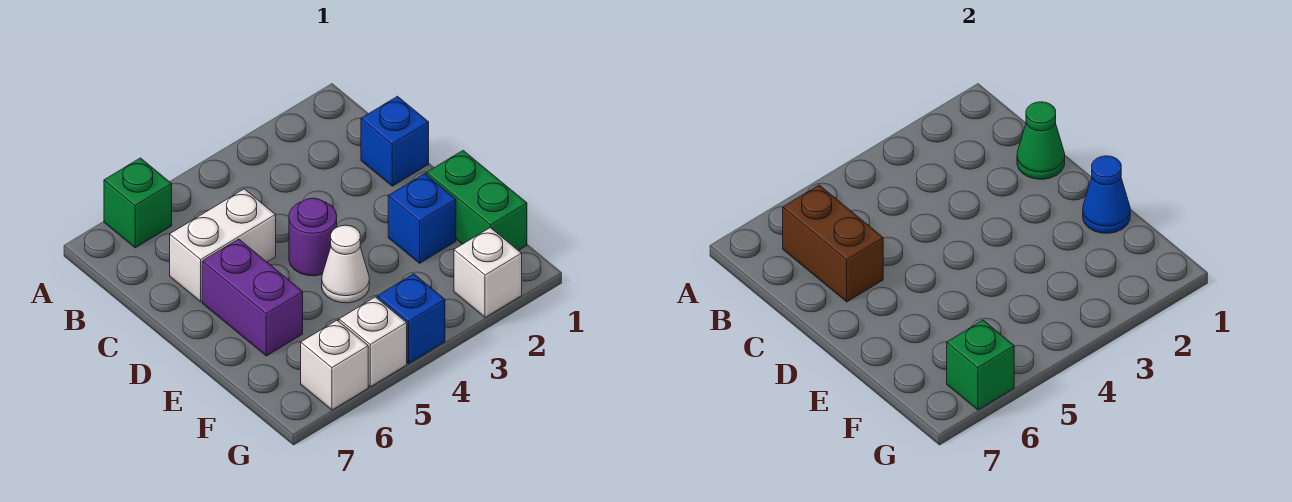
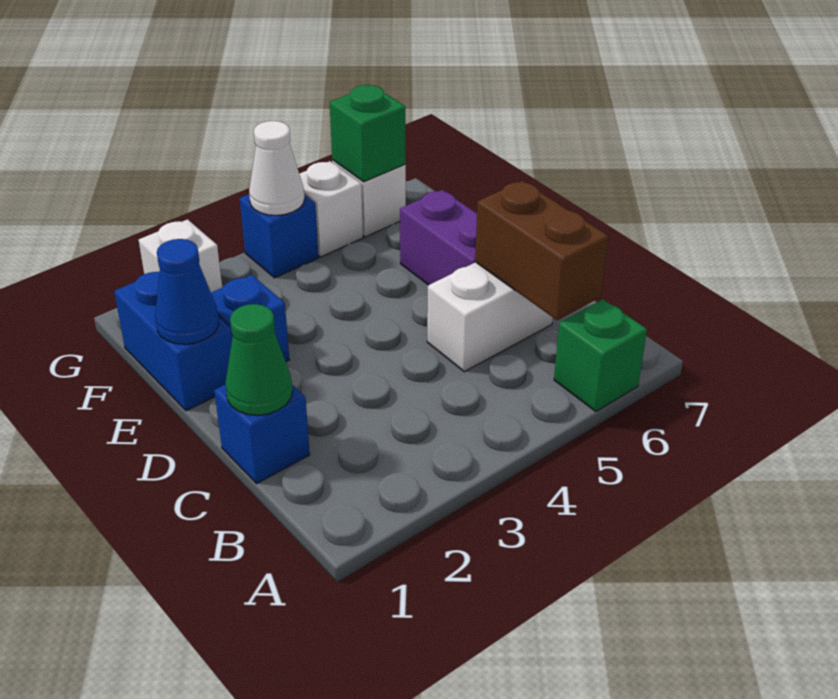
purple round brick D4 level 1 -> none
green brick E1:F1 level 1 -> blue brick E1:F1 level 1
white cone E4 level 1 -> white cone G4 level 2

